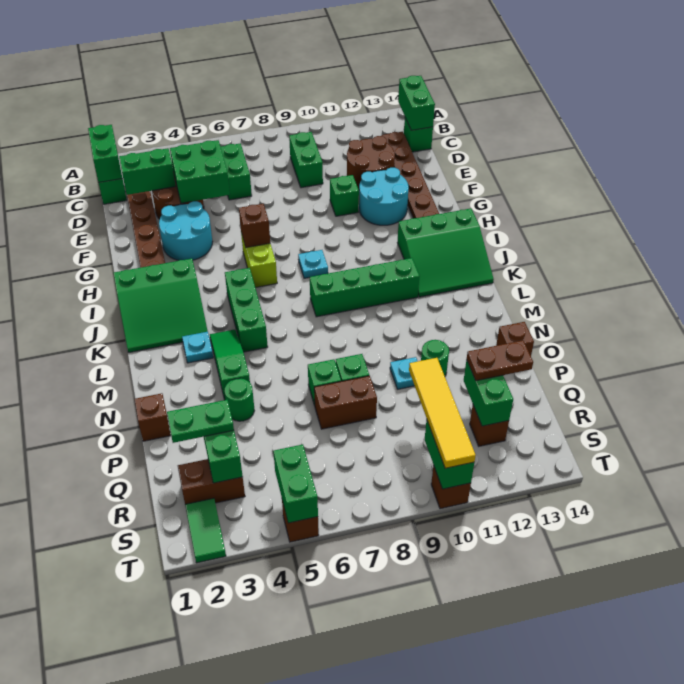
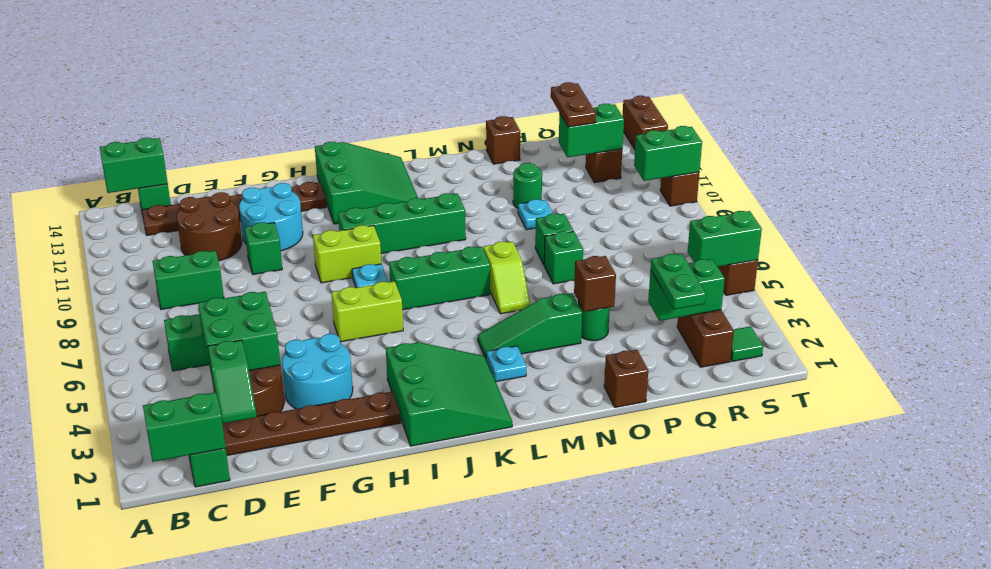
green brick D2:D3 level 2 -> green slope D2:D3 level 2 top 3
brown brick H6 level 2 -> brown brick O4 level 2
none -> lime brick H9:I9 level 1
green brick J5:L5 level 1 -> green brick J7:L7 level 1
green brick K8:K11 level 1 -> green brick I10:L10 level 1
none -> lime slope M6:M7 level 1 top 7
brown brick P7:P8 level 1 -> brown brick T13:T14 level 1
yellow tile Q10:T10 level 3 -> none
green tile S2:T2 level 1 -> green tile S2 level 1

